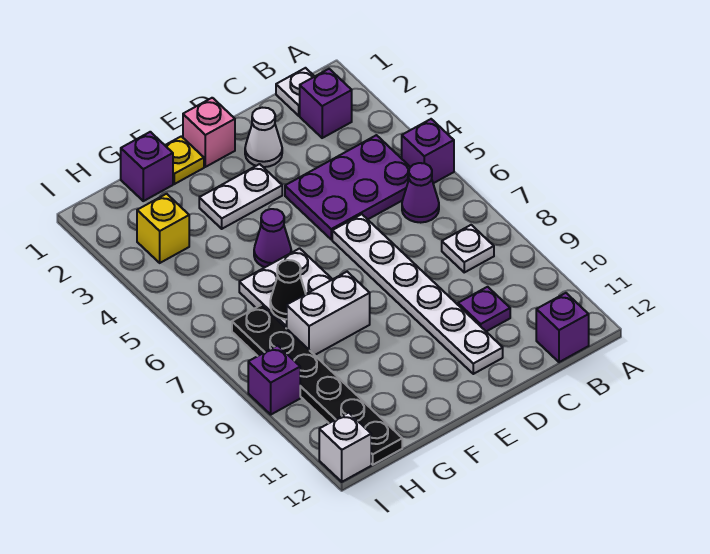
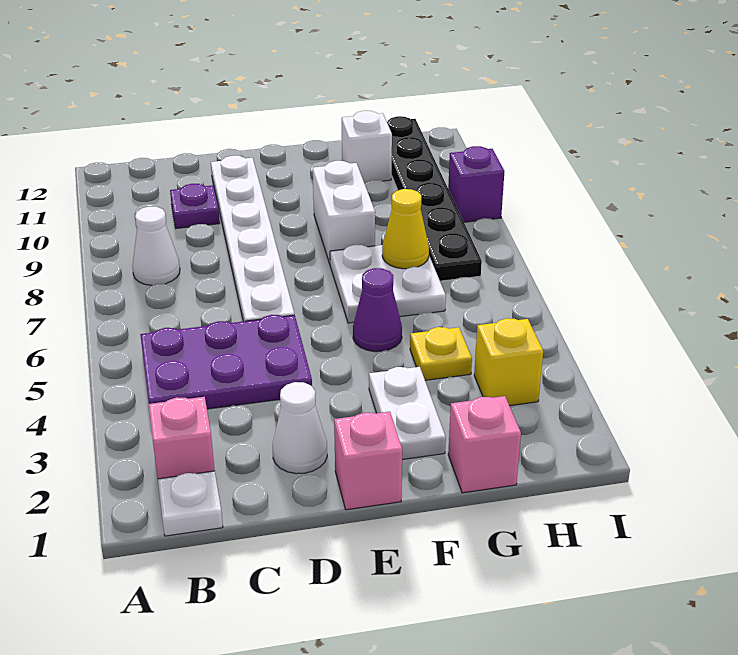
purple brick A5 level 1 -> none
purple brick B2 level 1 -> pink brick B2 level 1
purple cone B6 level 1 -> none
white plate B8 level 1 -> white cone B8 level 1
purple brick B12 level 1 -> none
white plate E3:F3 level 1 -> white plate F2:F3 level 1
yellow plate F1 level 1 -> yellow plate G4 level 1
white brick F8:G8 level 1 -> white brick F8:F9 level 1
purple brick G1 level 1 -> pink brick G1 level 1
black cone G7 level 2 -> yellow cone G7 level 2
white brick I12 level 1 -> white brick G11 level 1

